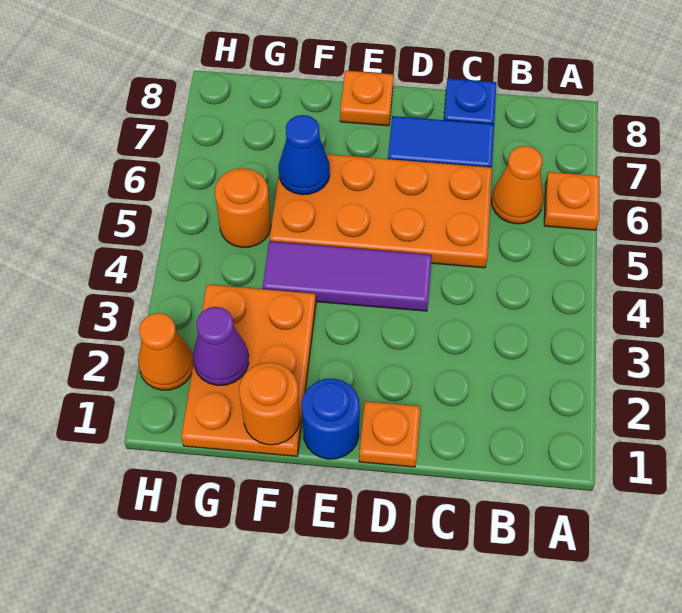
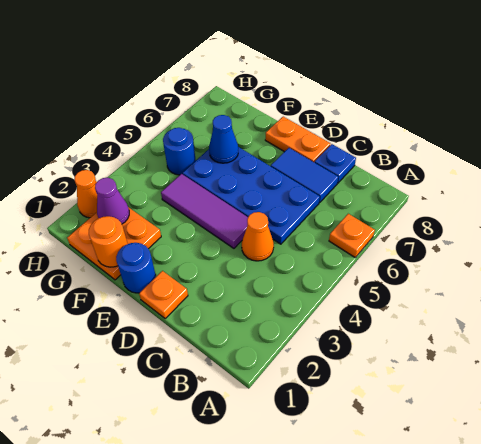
orange cone B6 level 1 -> orange cone C4 level 1
orange plate C5:F6 level 1 -> blue plate C5:F6 level 1
orange plate E8 level 1 -> orange plate D8:E8 level 1
orange plate F1:G3 level 1 -> orange plate F1:G2 level 1
orange round brick G5 level 1 -> blue round brick G5 level 1

